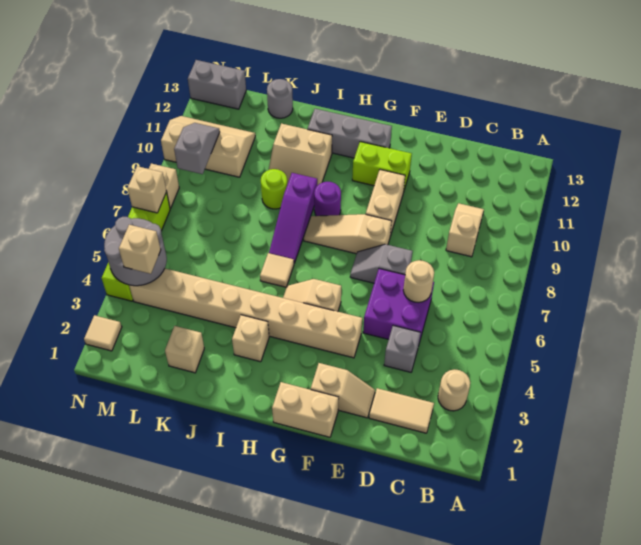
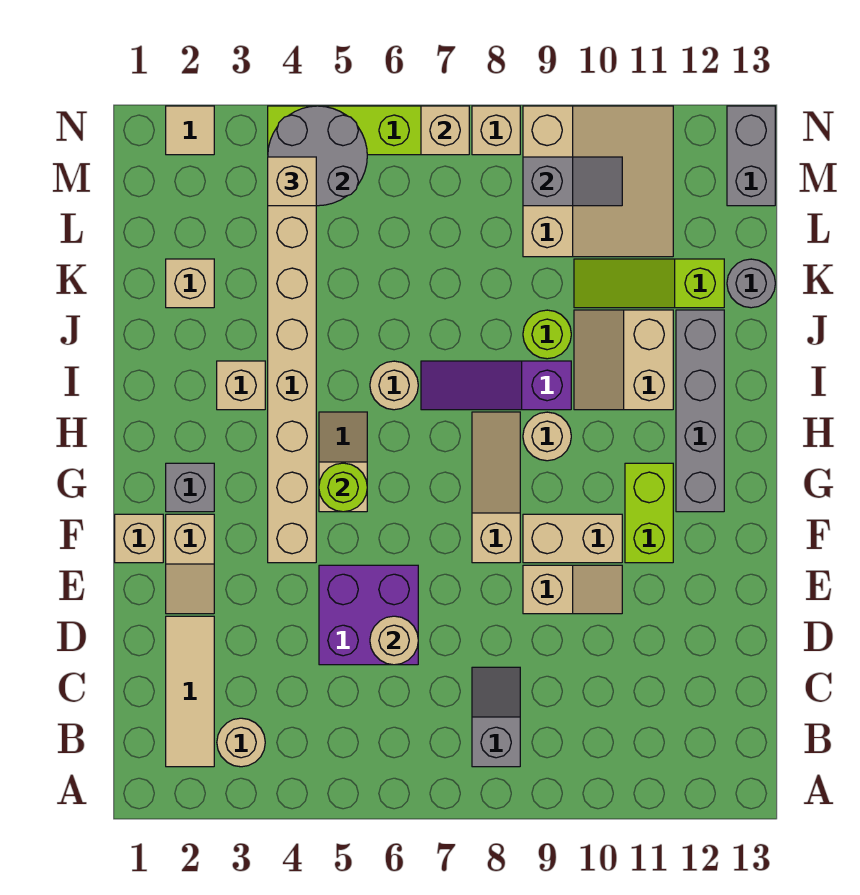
tan tile C2:D2 level 1 -> tan tile B2:D2 level 1
tan slope C9:C10 level 1 top 9 -> tan slope E9:E10 level 1 top 9
grey brick D4 level 1 -> grey brick G2 level 1
grey slope E7:F7 level 1 top E -> grey slope B8:C8 level 1 top B
tan brick F1:G1 level 1 -> tan brick F1 level 1
none -> lime round brick G5 level 2
grey brick G12:I12 level 1 -> grey brick G12:J12 level 1
purple round brick H9 level 1 -> tan round brick H9 level 1
tan tile I6 level 1 -> tan round brick I6 level 1
none -> lime slope K10:K12 level 1 top 12
tan slope L10:N11 level 1 top 10 -> tan slope L9:N11 level 1 top 9

